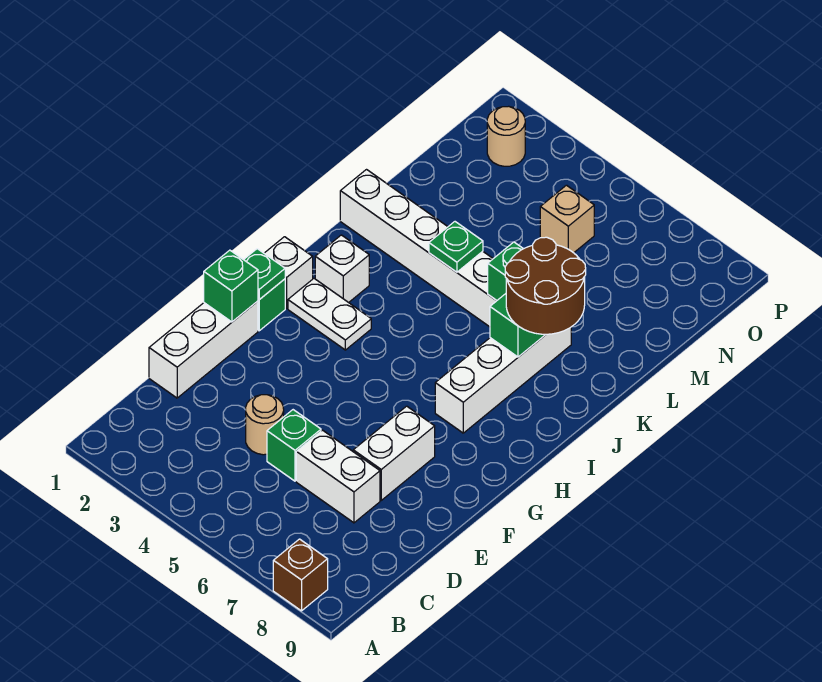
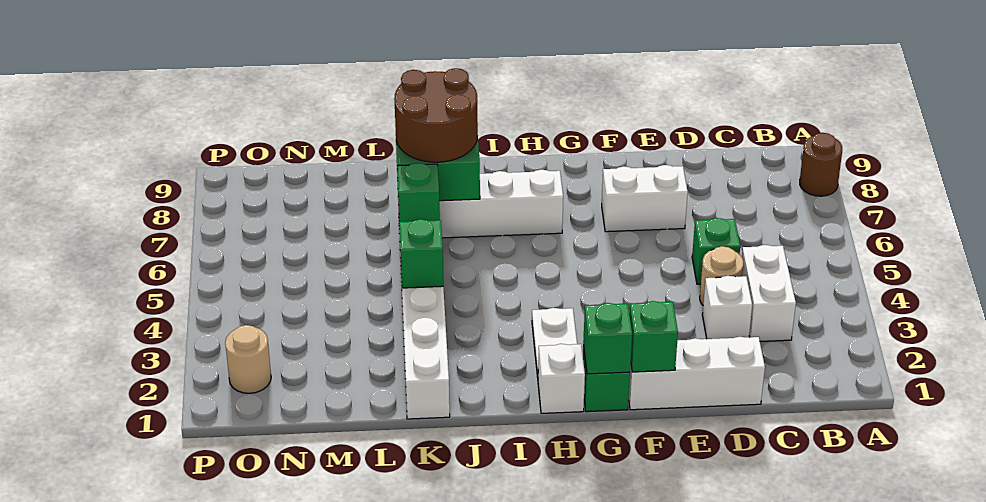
brown brick A8 level 1 -> brown round brick A8 level 1
white brick D6:D7 level 1 -> white brick C3:C4 level 1
green plate G1 level 2 -> green brick G1 level 2
white brick I2 level 1 -> white brick D3 level 1
green plate K4 level 2 -> green brick K4 level 2
tan brick N5 level 1 -> none

